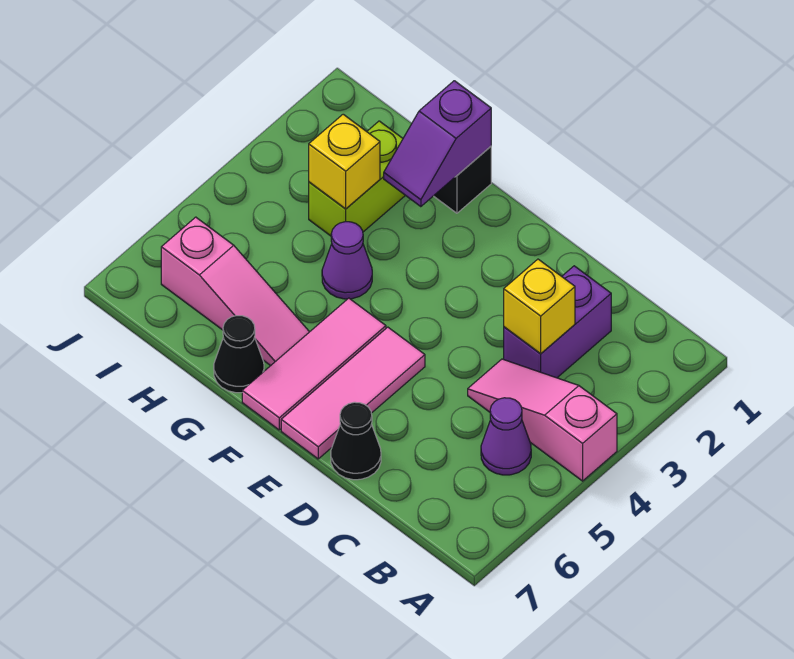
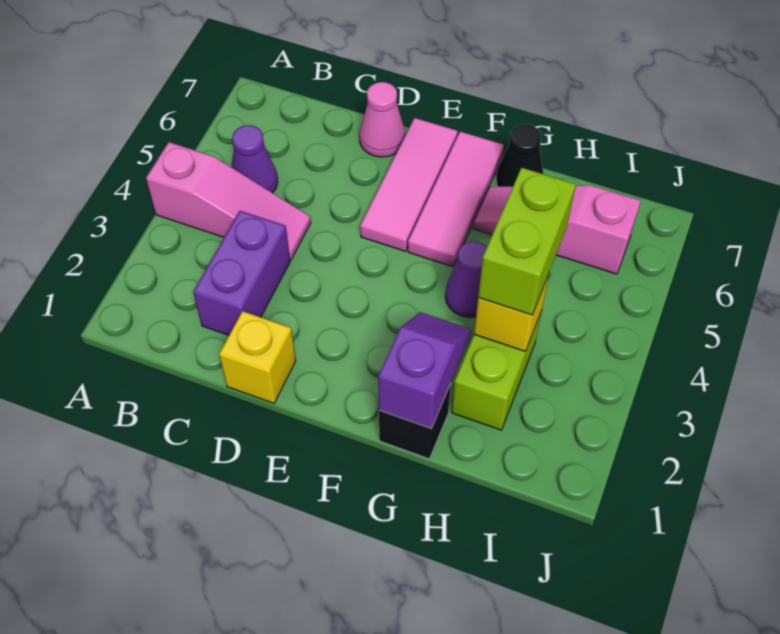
yellow brick C3 level 2 -> yellow brick D1 level 1
black cone D7 level 1 -> pink cone D7 level 1
none -> lime brick H3:H4 level 3

